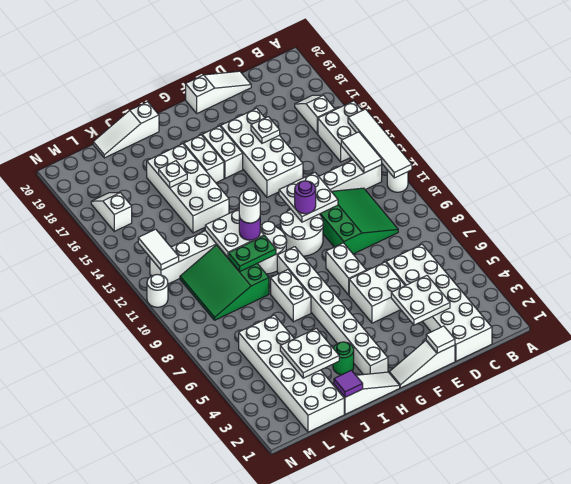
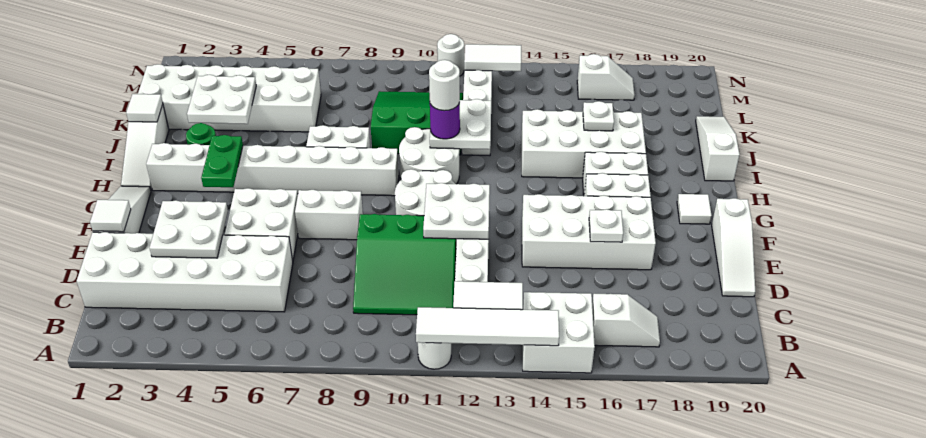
purple round brick F11 level 3 -> none
none -> white tile G19 level 1
green plate I10:J10 level 2 -> green plate G4:H4 level 2
purple tile J1 level 2 -> white tile J1 level 2

